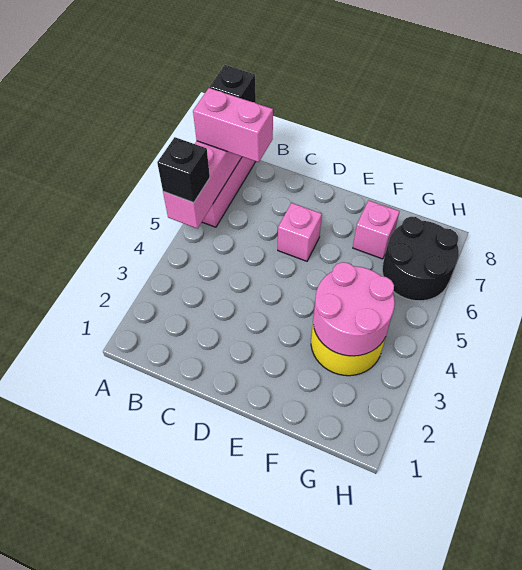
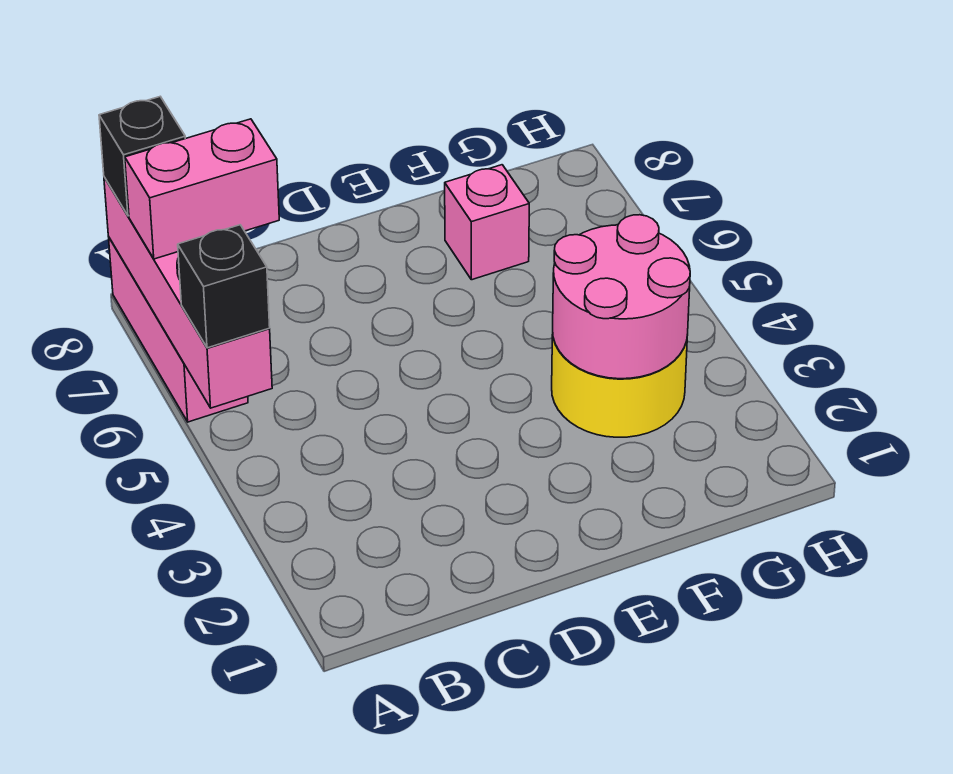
pink brick D6 level 1 -> none
black round brick G6:H7 level 1 -> none

